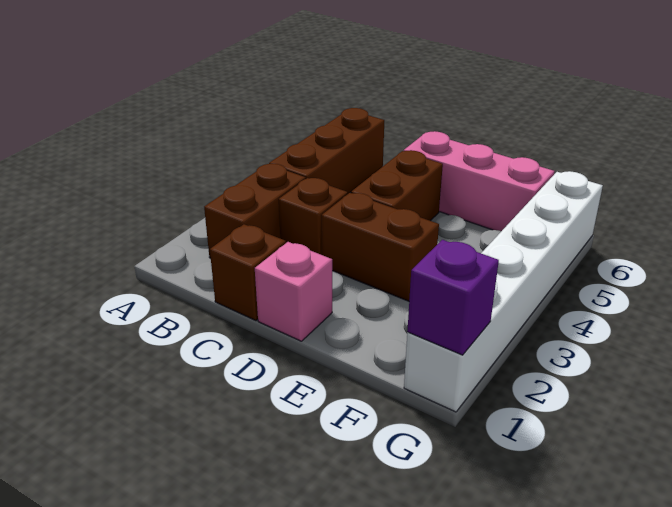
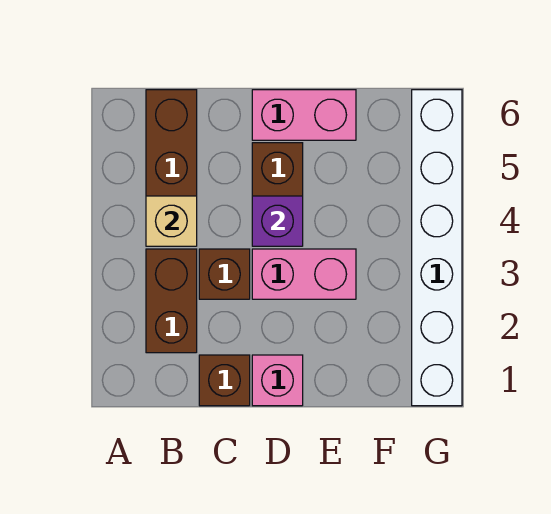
none -> tan brick B4 level 2
brown brick D3:E3 level 1 -> pink brick D3:E3 level 1
pink brick D6:F6 level 1 -> pink brick D6:E6 level 1
purple brick G1 level 2 -> purple brick D4 level 2

